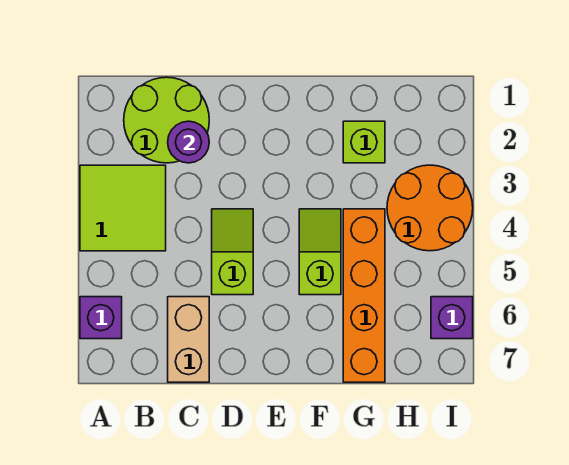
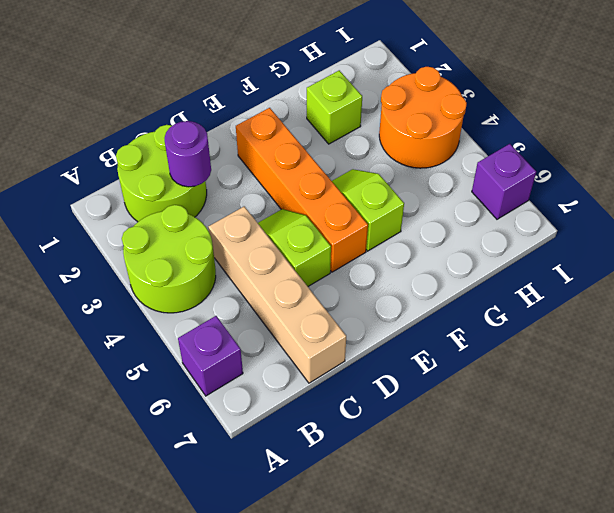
lime tile A3:B4 level 1 -> lime round brick A3:B4 level 1
tan brick C6:C7 level 1 -> tan brick C4:C7 level 1
orange brick G4:G7 level 1 -> orange brick E2:E5 level 1

